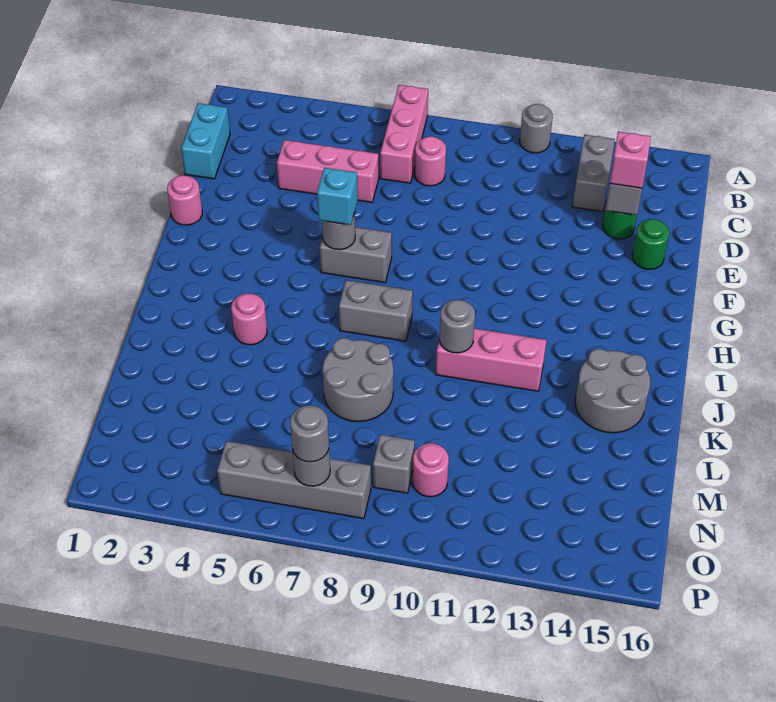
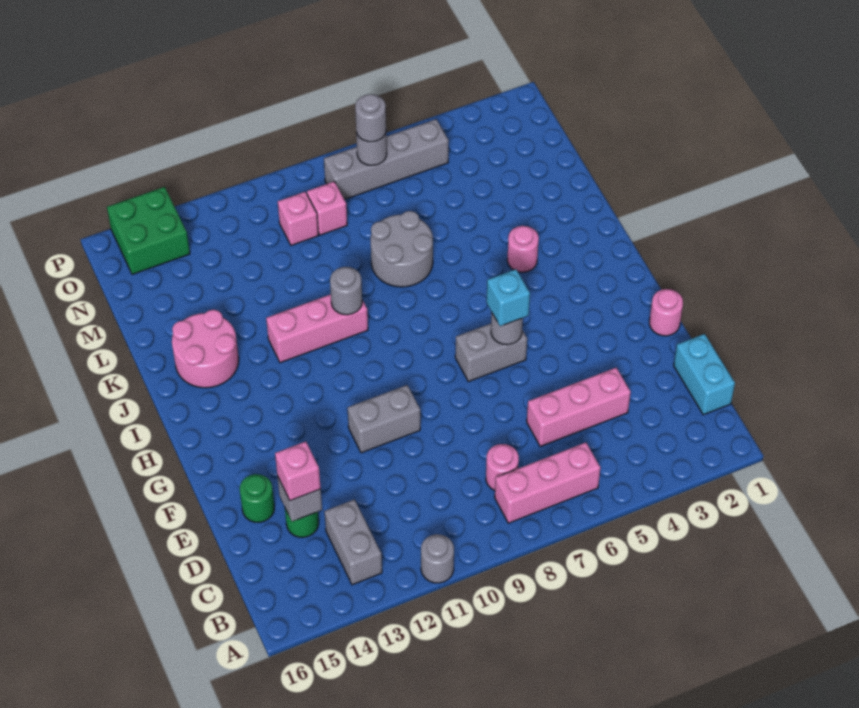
pink brick A7:C7 level 1 -> pink brick B6:B8 level 1
grey brick I7:I8 level 1 -> grey brick F10:F11 level 1
grey round brick J14:K15 level 1 -> pink round brick J14:K15 level 1
grey brick N9 level 1 -> pink brick N9 level 1
pink round brick N10 level 1 -> pink brick N10 level 1
none -> green brick O14:P15 level 1

